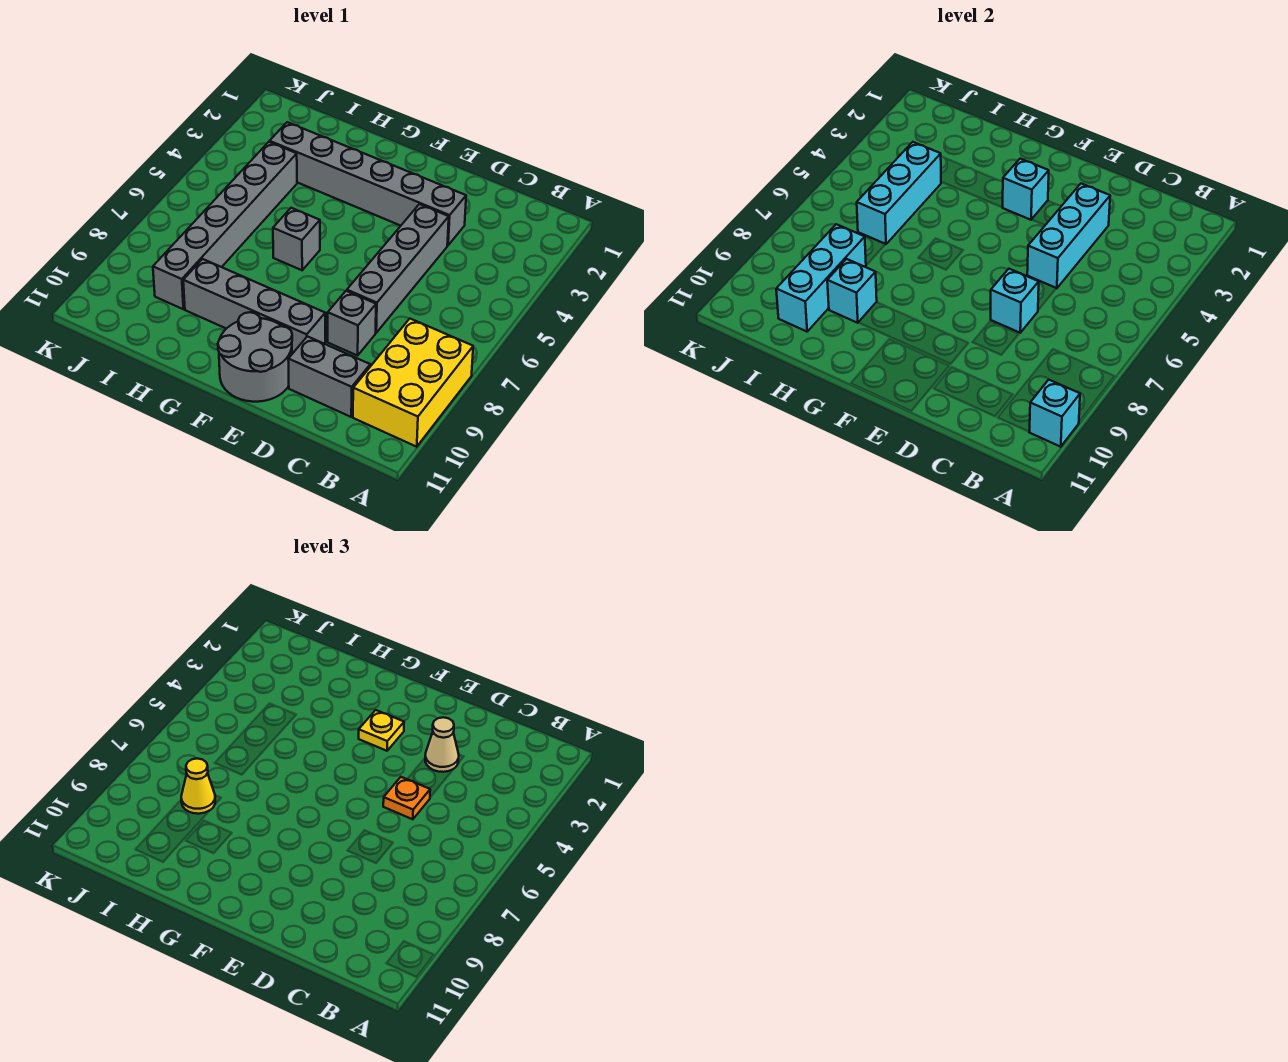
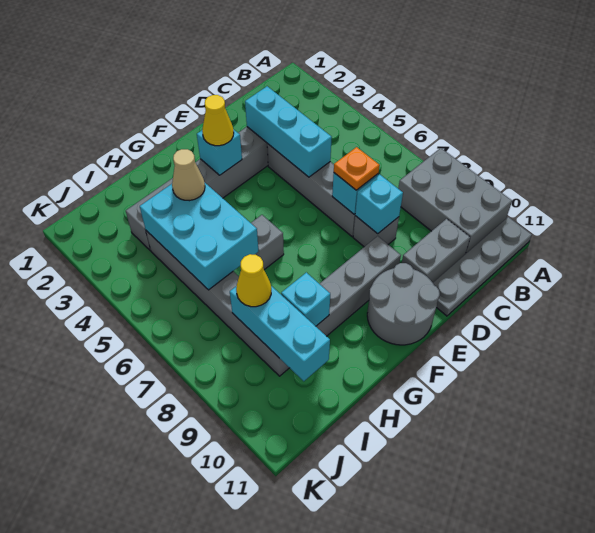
yellow brick A8:B10 level 1 -> grey brick A8:B10 level 1
cyan brick A10 level 2 -> cyan brick D8 level 2
none -> grey plate A11:D11 level 1
tan cone D3 level 3 -> tan cone H4 level 3
orange plate D5 level 3 -> orange plate D7 level 3
yellow plate F3 level 3 -> yellow cone F3 level 3
cyan brick I4:I6 level 2 -> cyan brick H4:I6 level 2

